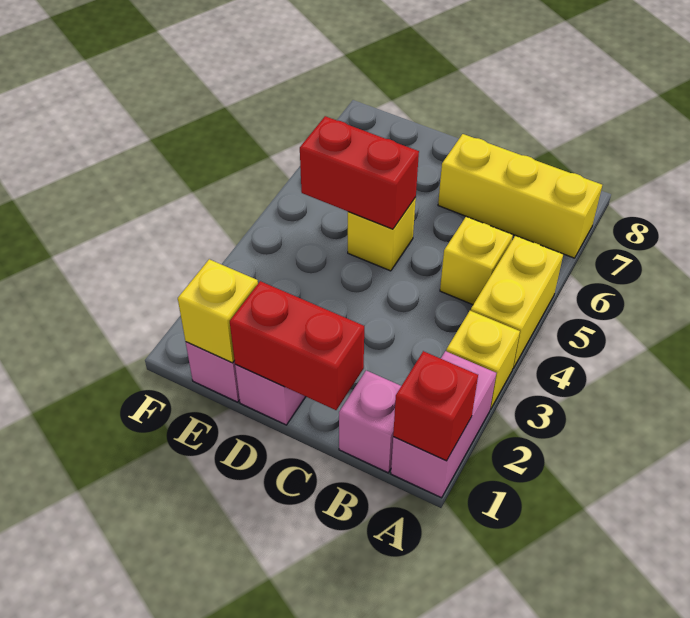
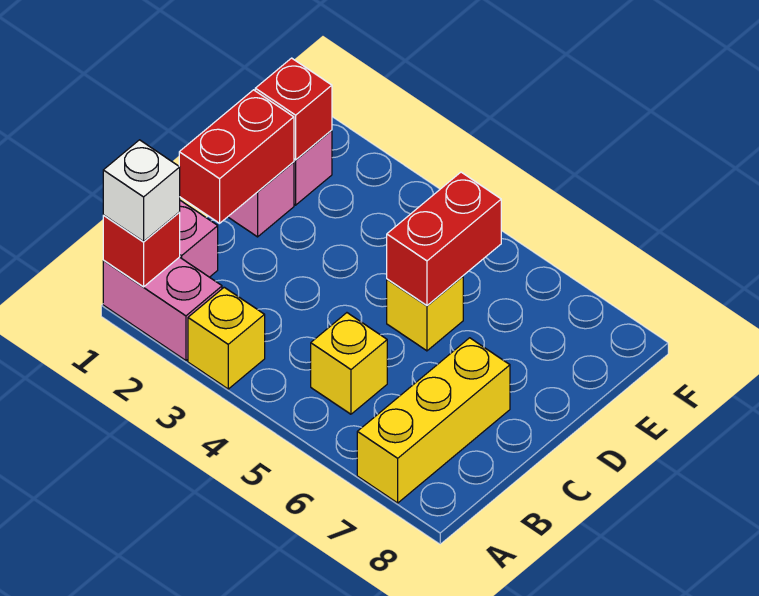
none -> white brick A1 level 3
yellow brick A4:A5 level 1 -> none
yellow brick E1 level 2 -> red brick E1 level 2

